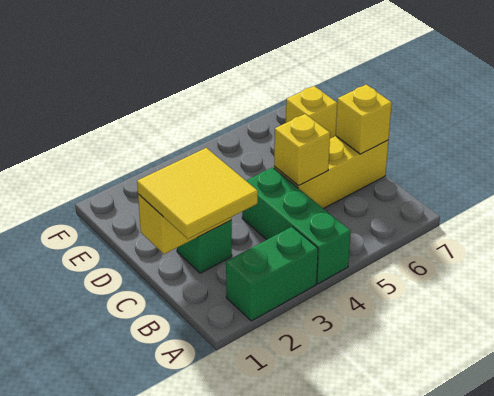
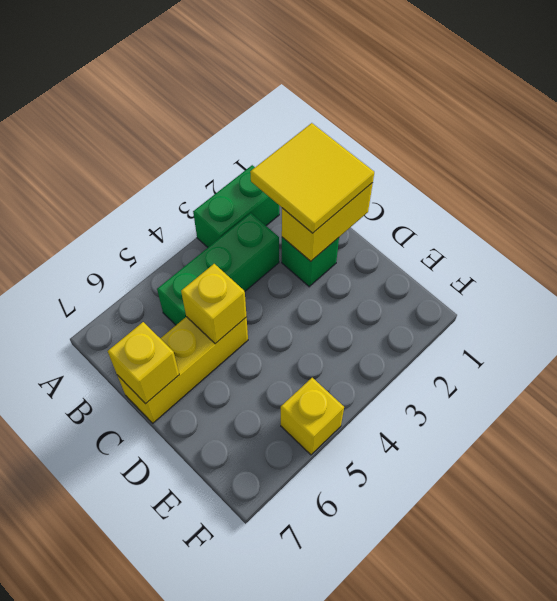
green brick A4:C4 level 1 -> green brick B3:B5 level 1
yellow brick E7 level 1 -> yellow brick F5 level 1

